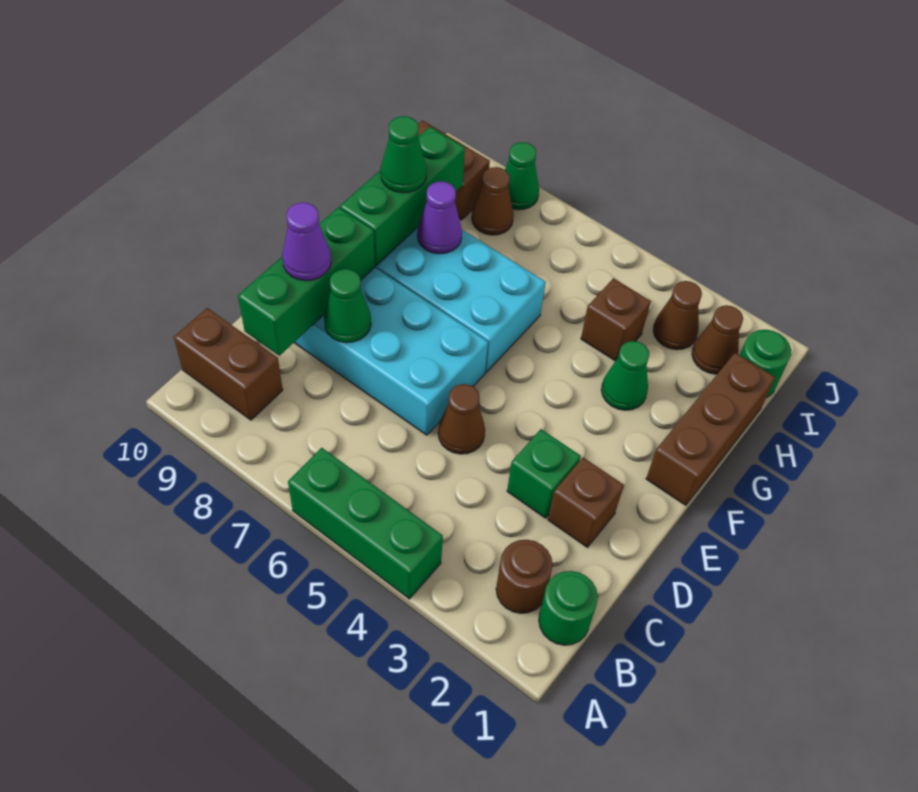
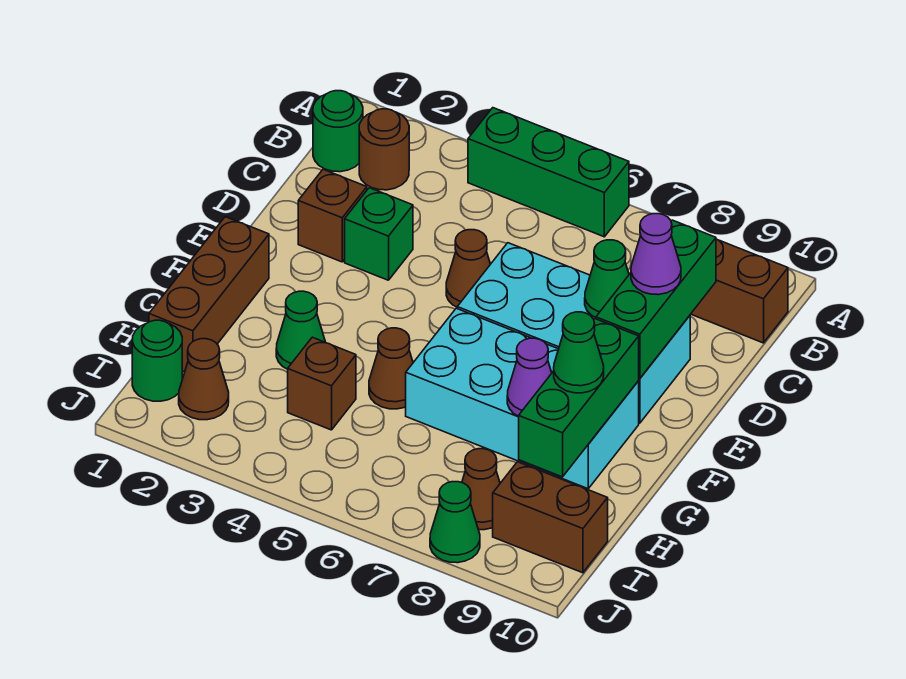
brown cone I3 level 1 -> brown cone G5 level 1

